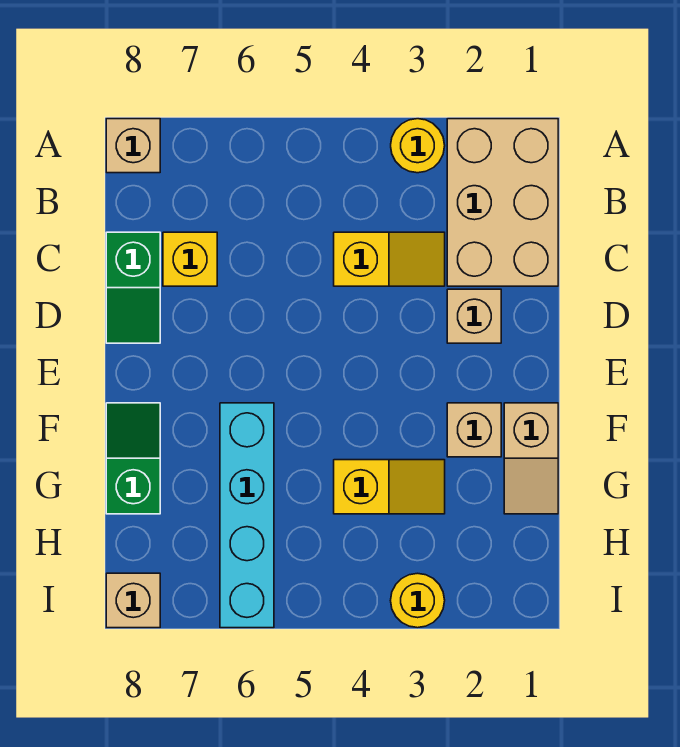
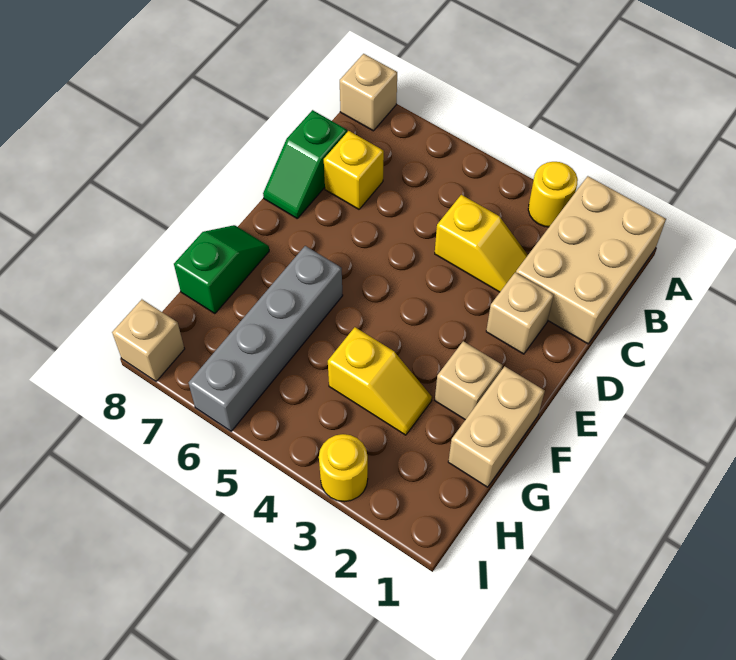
tan slope F1:G1 level 1 top F -> tan brick F1:G1 level 1
cyan brick F6:I6 level 1 -> grey brick F6:I6 level 1

